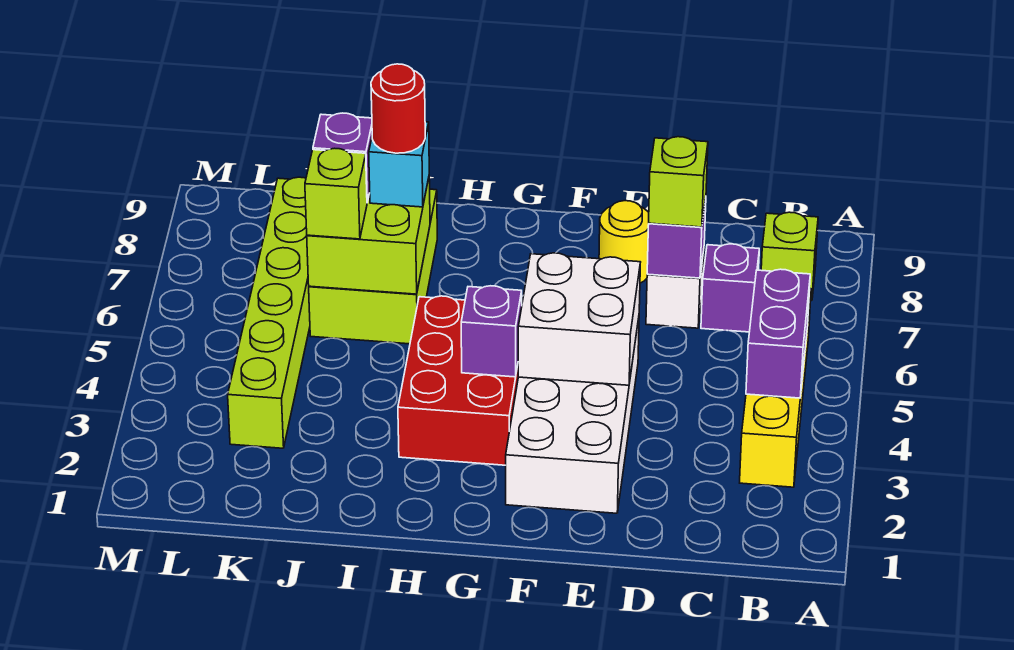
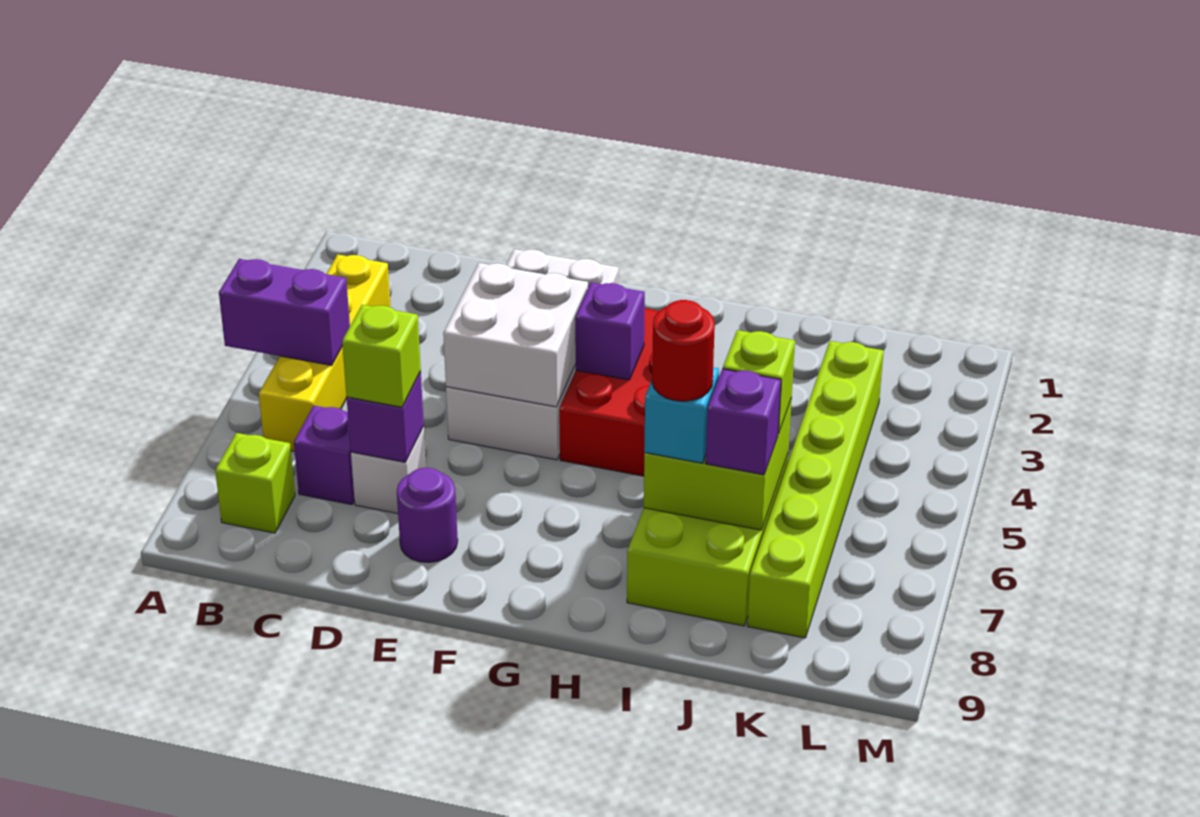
purple brick B4:B5 level 2 -> purple brick A5:B5 level 2
yellow round brick E8 level 1 -> purple round brick E8 level 1

